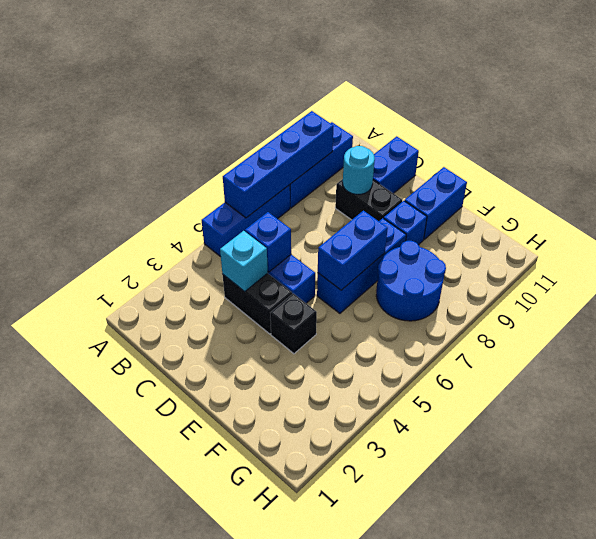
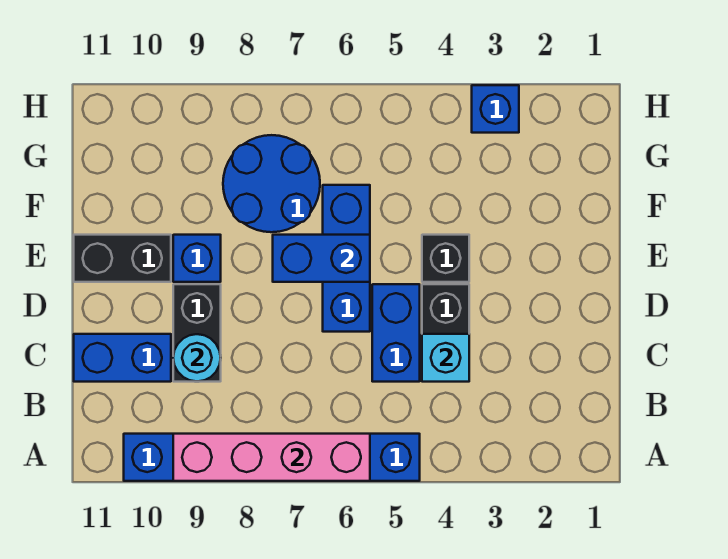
blue brick A6:A9 level 2 -> pink brick A6:A9 level 2
blue brick C5 level 2 -> blue brick H3 level 1
blue brick E6:E8 level 1 -> blue brick D6:F6 level 1
blue brick E10:E11 level 1 -> black brick E10:E11 level 1

